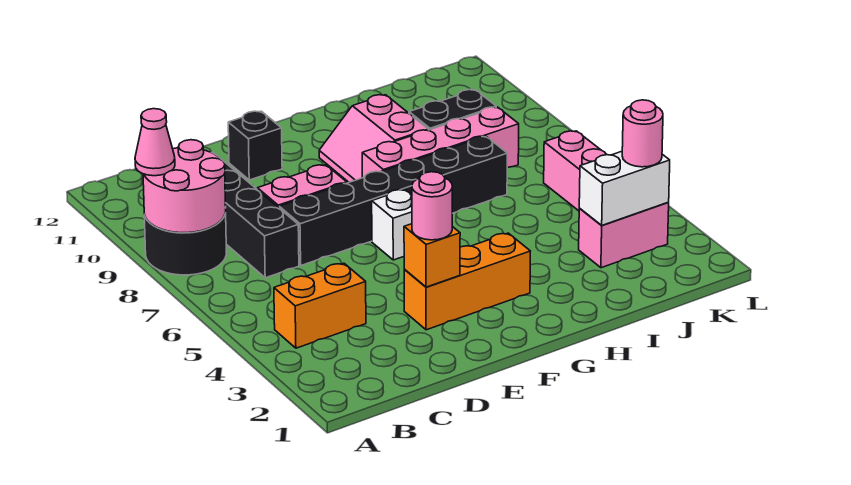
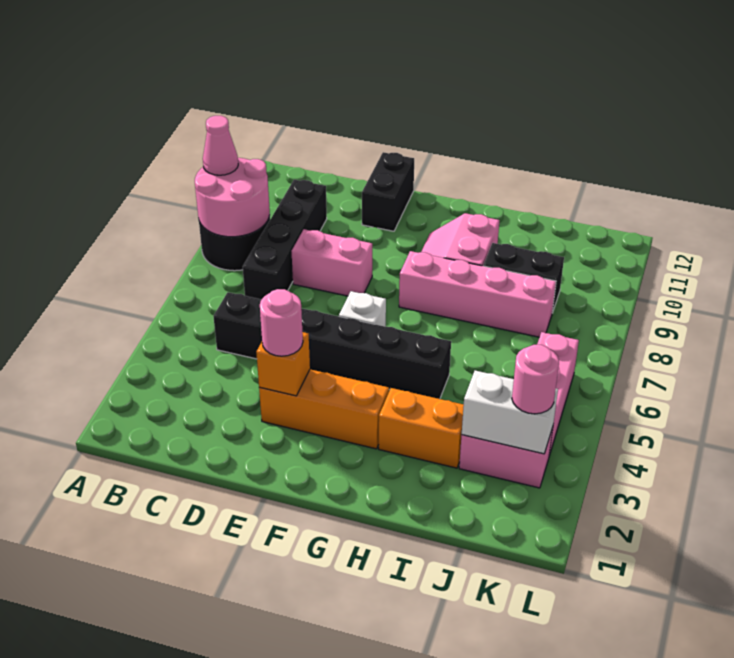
orange brick B4:C4 level 1 -> orange brick H3:I3 level 1
black brick D7:I7 level 1 -> black brick C5:H5 level 1
black brick E11 level 1 -> black brick E11:E12 level 1

